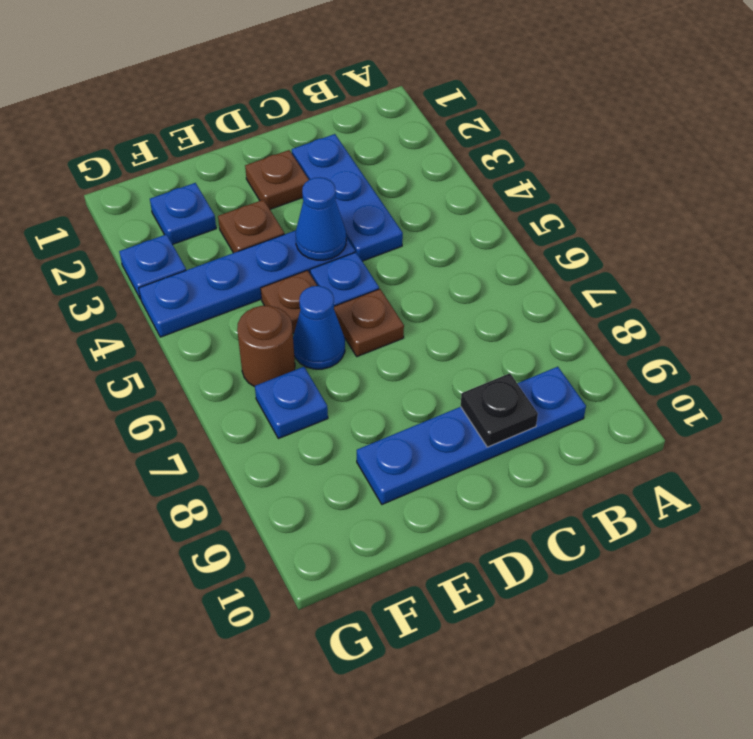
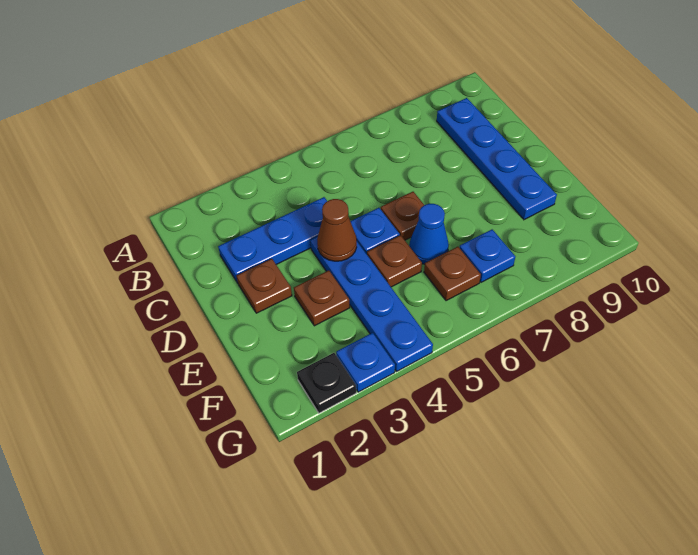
black plate C9 level 2 -> black plate G2 level 1
blue cone D4 level 2 -> brown cone D4 level 2
blue plate F2 level 1 -> none
brown round brick F6 level 1 -> brown plate F6 level 1

